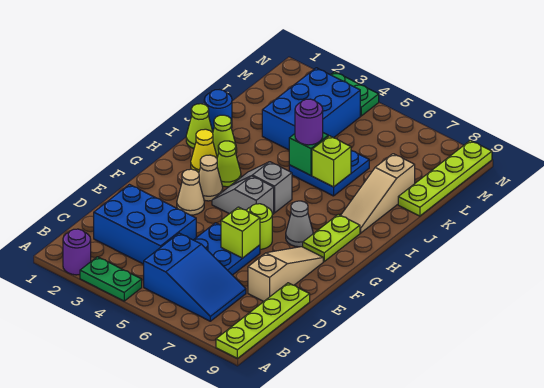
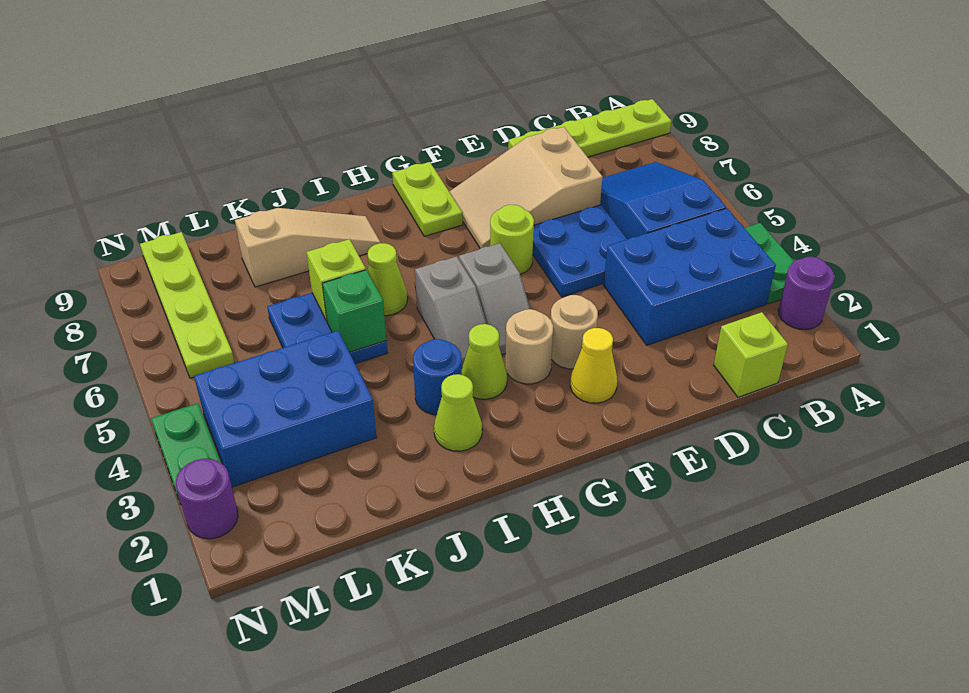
blue brick C2:D4 level 1 -> blue brick B3:D4 level 1
tan slope D8:F8 level 1 top D -> tan slope D7:F8 level 1 top D
lime brick E6 level 2 -> lime brick C1 level 1
tan cone F3 level 1 -> tan round brick F3 level 1
tan cone G3 level 1 -> tan round brick G3 level 1
grey cone G7 level 1 -> none
lime plate G8:H8 level 1 -> lime plate G8:G9 level 1
yellow cone H2 level 1 -> yellow cone F2 level 1
lime cone I1 level 1 -> lime cone I6 level 1
blue round brick J1 level 1 -> blue round brick I3 level 1
purple round brick J5 level 3 -> purple round brick N2 level 1
lime plate K9:N9 level 1 -> lime plate M6:M9 level 1

